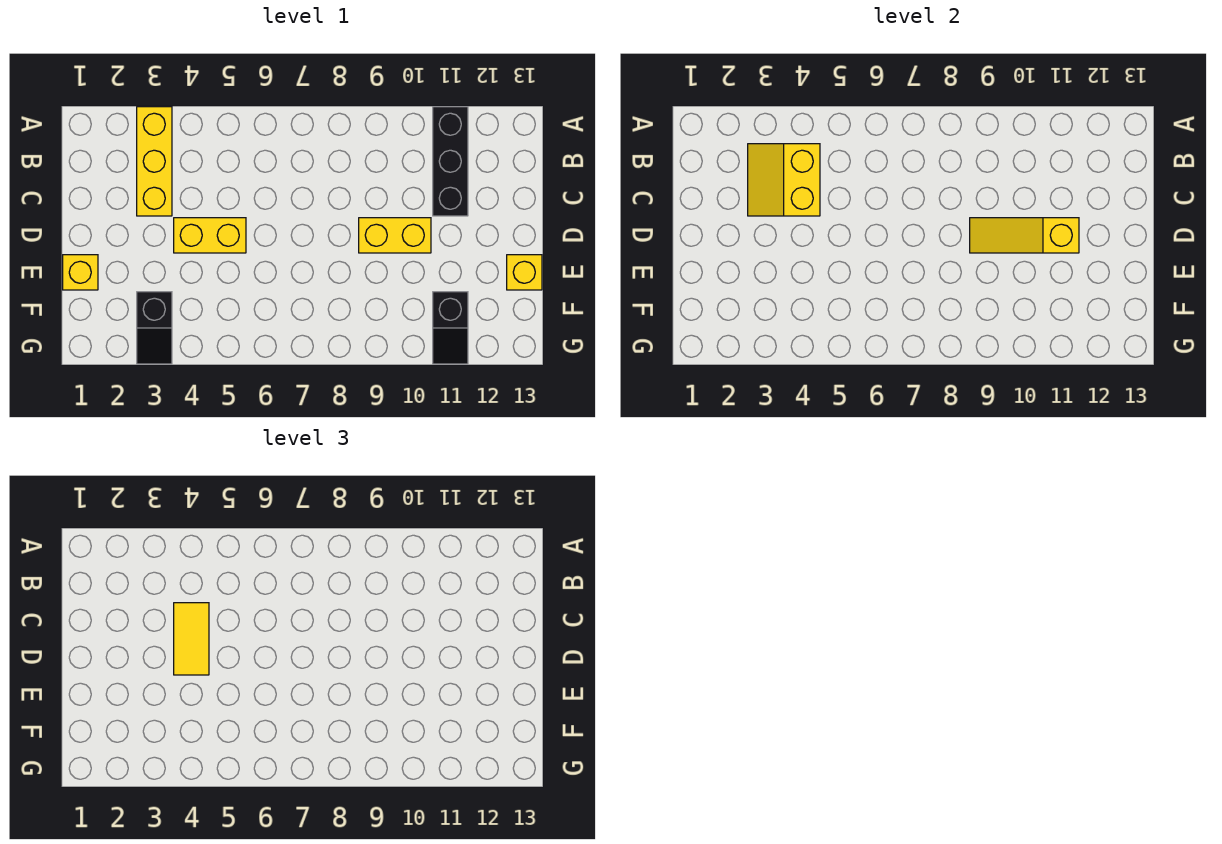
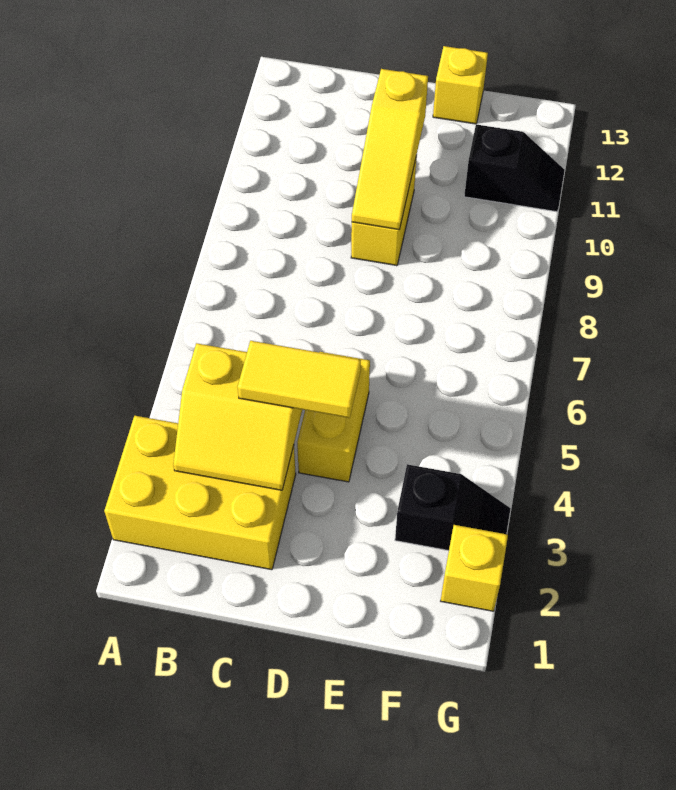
yellow brick A3:C3 level 1 -> yellow brick A2:C3 level 1
black brick A11:C11 level 1 -> none
yellow brick E1 level 1 -> yellow brick G2 level 1

